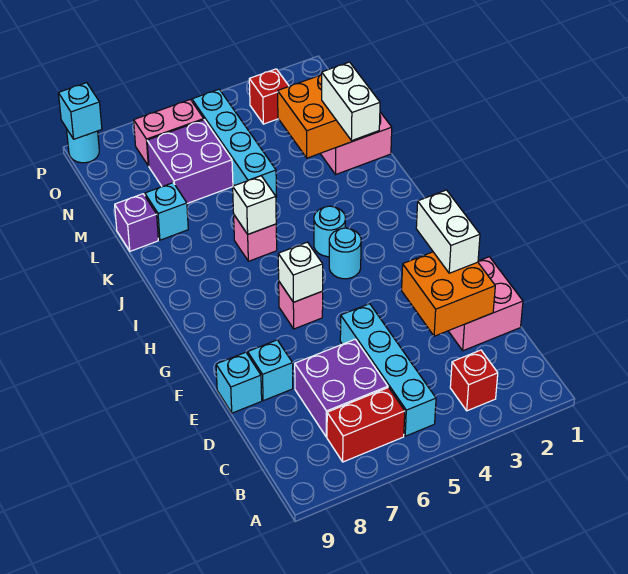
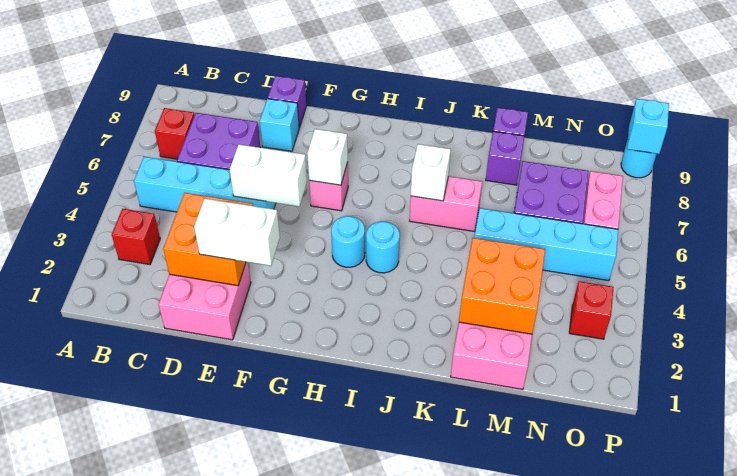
red brick B6:B7 level 1 -> red brick B7 level 1
cyan brick E9 level 1 -> purple brick E9 level 1
pink brick J6 level 1 -> pink brick J6:K6 level 1
white brick K2:L2 level 3 -> white brick E5:F5 level 2
cyan brick L8 level 1 -> purple brick L8 level 1

